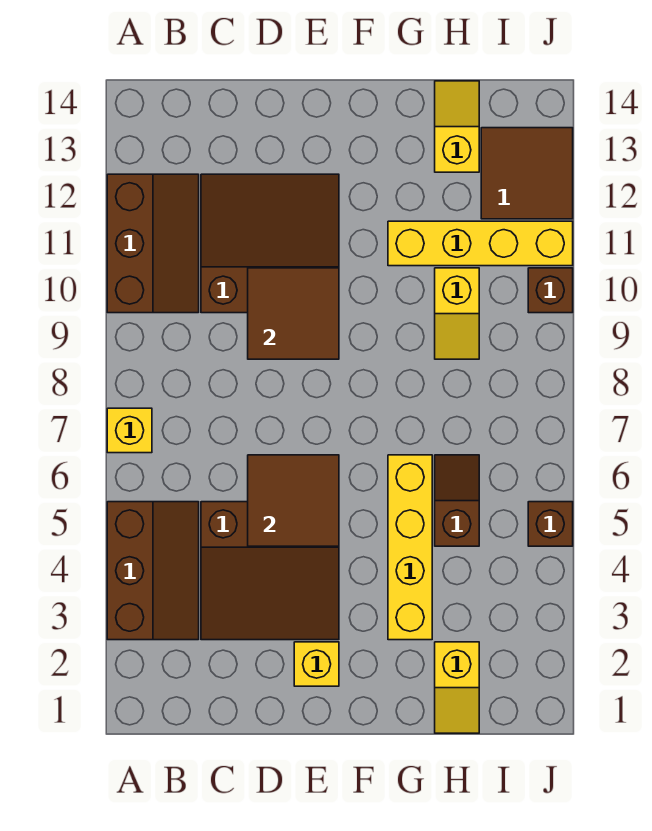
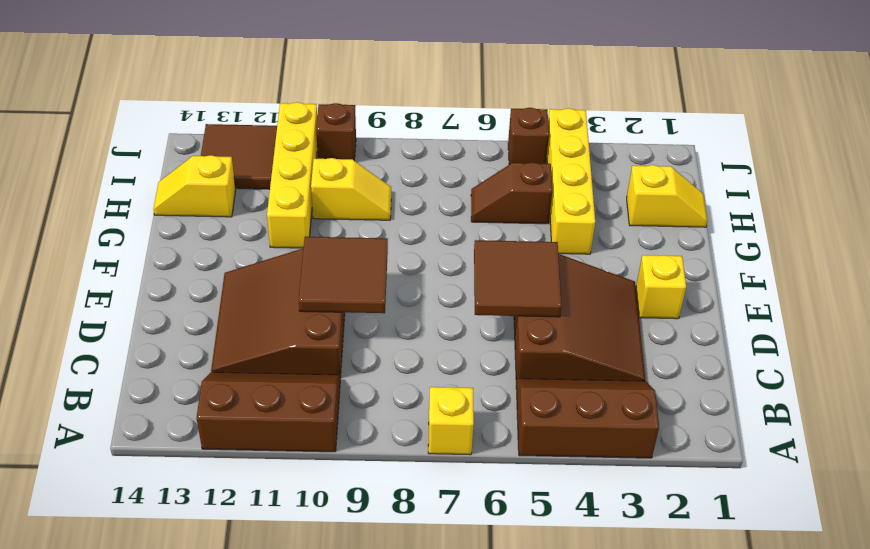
yellow brick G3:G6 level 1 -> yellow brick G4:J4 level 1

